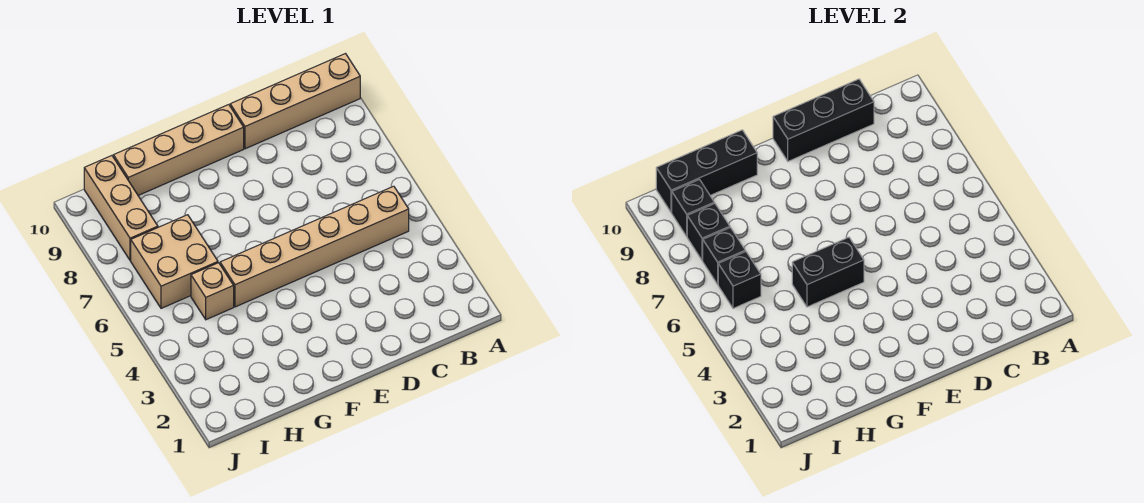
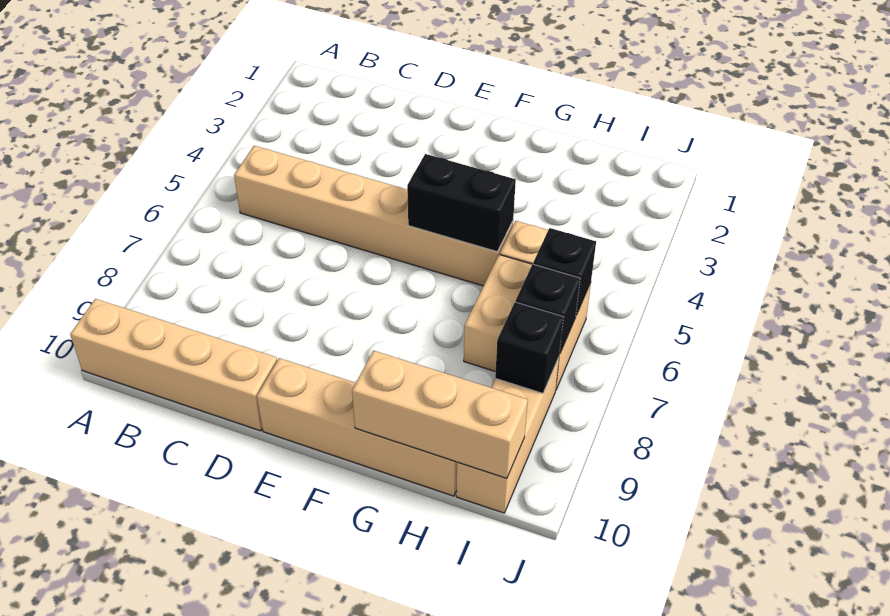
black brick C10:E10 level 2 -> none
black brick G10:I10 level 2 -> tan brick G10:I10 level 2
black brick I9 level 2 -> none

